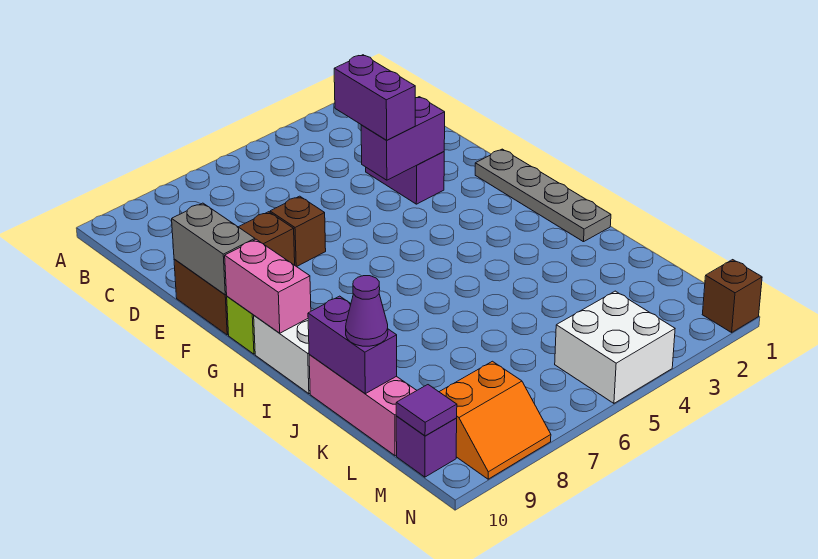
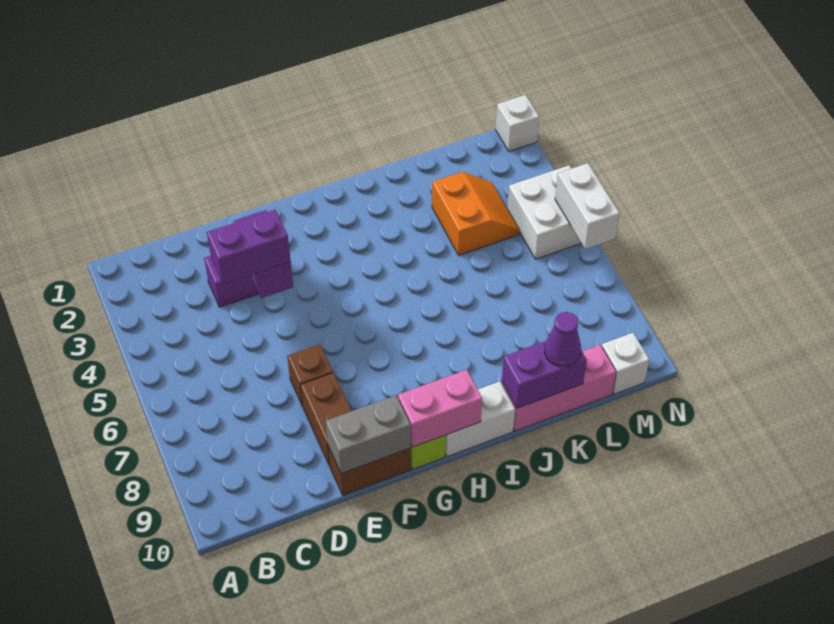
grey plate F1:I1 level 1 -> none
orange slope M8:N9 level 1 top M -> orange slope K3:L4 level 1 top K
purple brick M10 level 1 -> white brick M10 level 1
purple tile M10 level 2 -> none
brown brick N1 level 1 -> white brick N1 level 1
none -> white brick N5:N6 level 2

